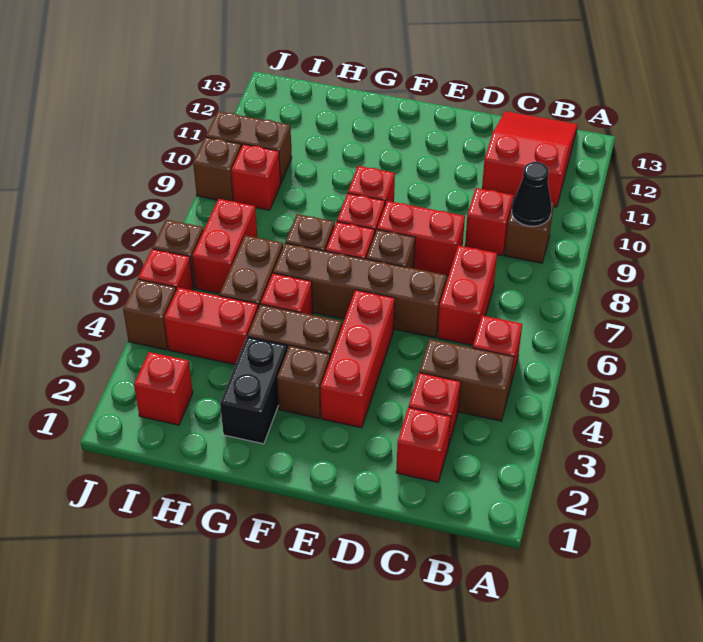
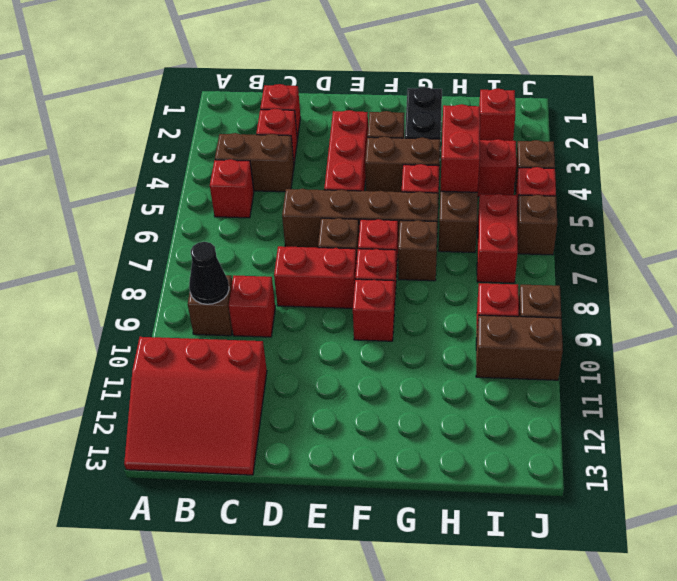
red slope B11:C13 level 1 top 11 -> red slope A11:C13 level 1 top 11
red brick C6:C7 level 1 -> red brick H4:H5 level 2

